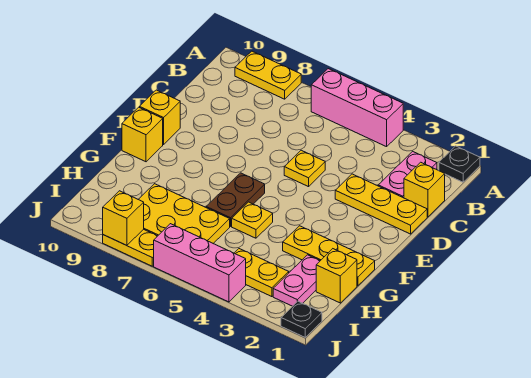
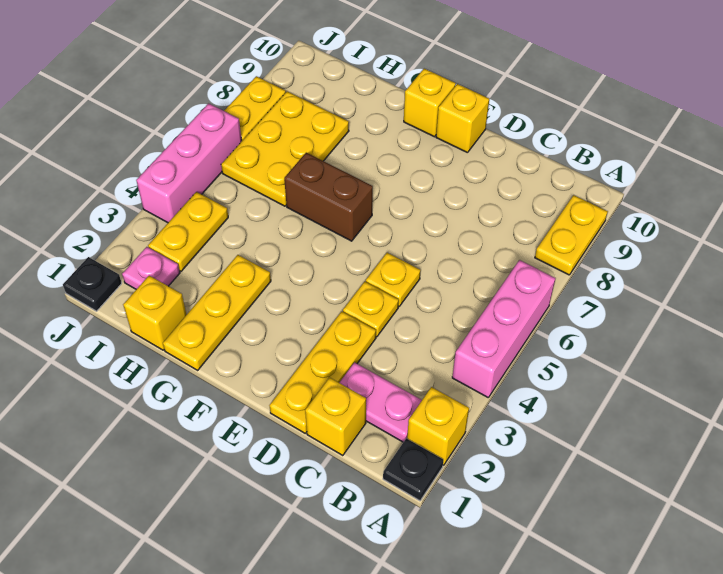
brown plate F6:G6 level 1 -> brown brick F6:G6 level 1
yellow plate G5 level 1 -> yellow plate D4 level 1
pink plate H2:I2 level 1 -> pink plate I2 level 1
yellow brick J8 level 2 -> yellow brick A2 level 1

